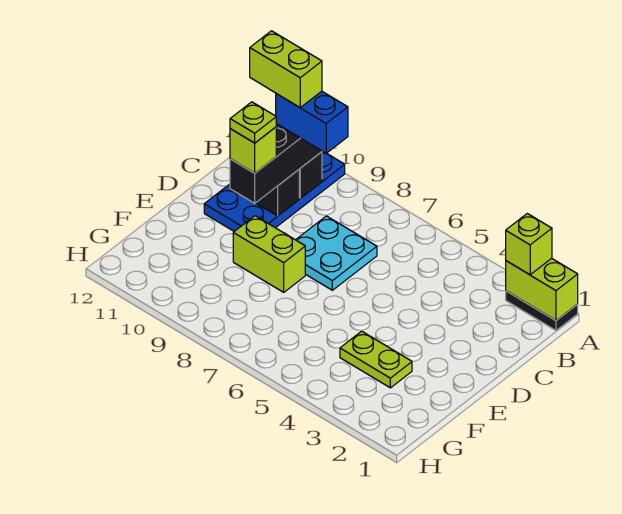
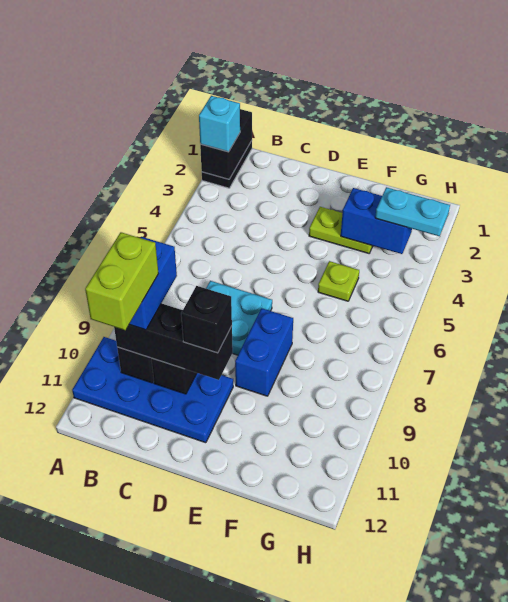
lime brick A1:A2 level 2 -> black brick A1:A2 level 2
lime brick A2 level 3 -> cyan brick A2 level 3
lime brick D10 level 4 -> black brick D10 level 4
lime plate D10 level 5 -> lime plate F5 level 1
lime brick E8:E9 level 1 -> blue brick E8:E9 level 1
lime plate F3:F4 level 1 -> lime plate E3:F3 level 1
none -> blue brick F3:G3 level 2
none -> cyan plate G3:H3 level 3

